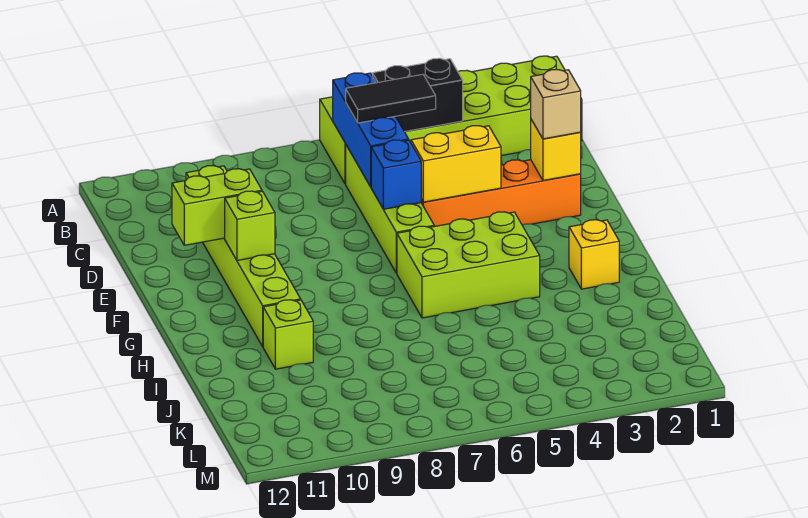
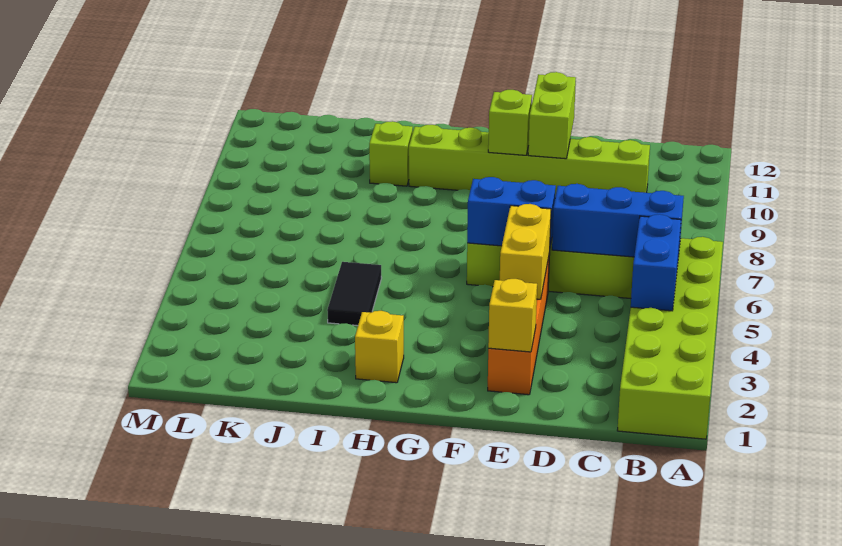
black brick B4:B5 level 2 -> blue brick B4:B5 level 2
black tile C5:C6 level 3 -> black tile I4:I5 level 1
tan brick E2 level 3 -> none
blue brick E6 level 2 -> blue brick E6:F6 level 2
lime brick G4:H6 level 1 -> none

